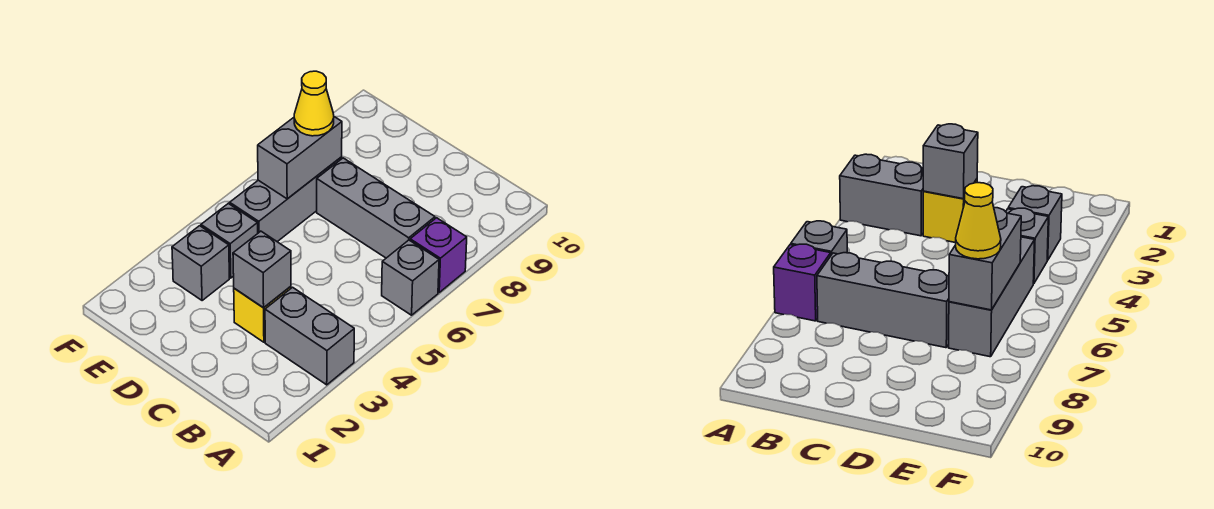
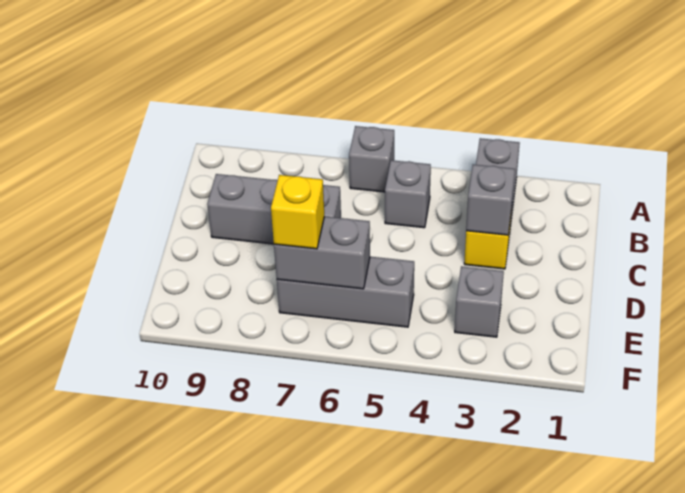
purple brick A7 level 1 -> none
grey brick B7:D7 level 1 -> grey brick C7:C9 level 1
grey brick E4 level 1 -> grey brick B5 level 1
yellow cone E7 level 3 -> yellow brick E7 level 3

